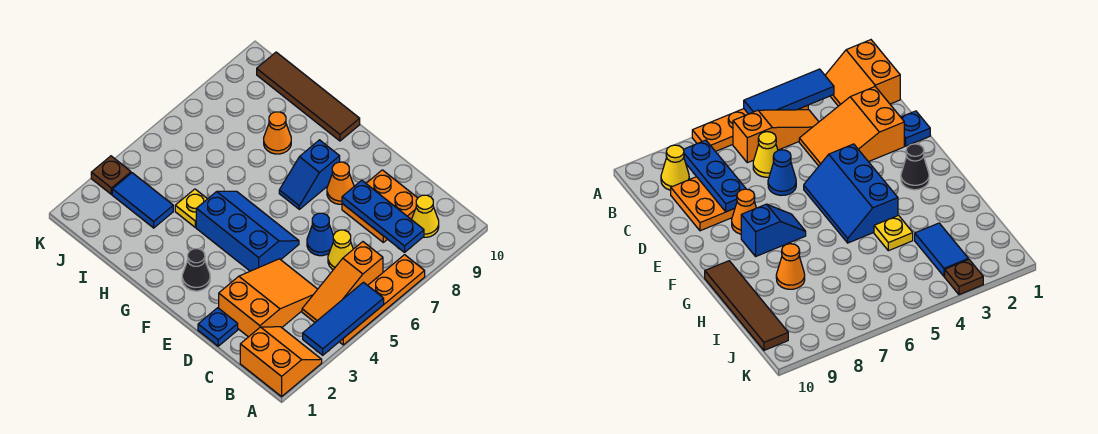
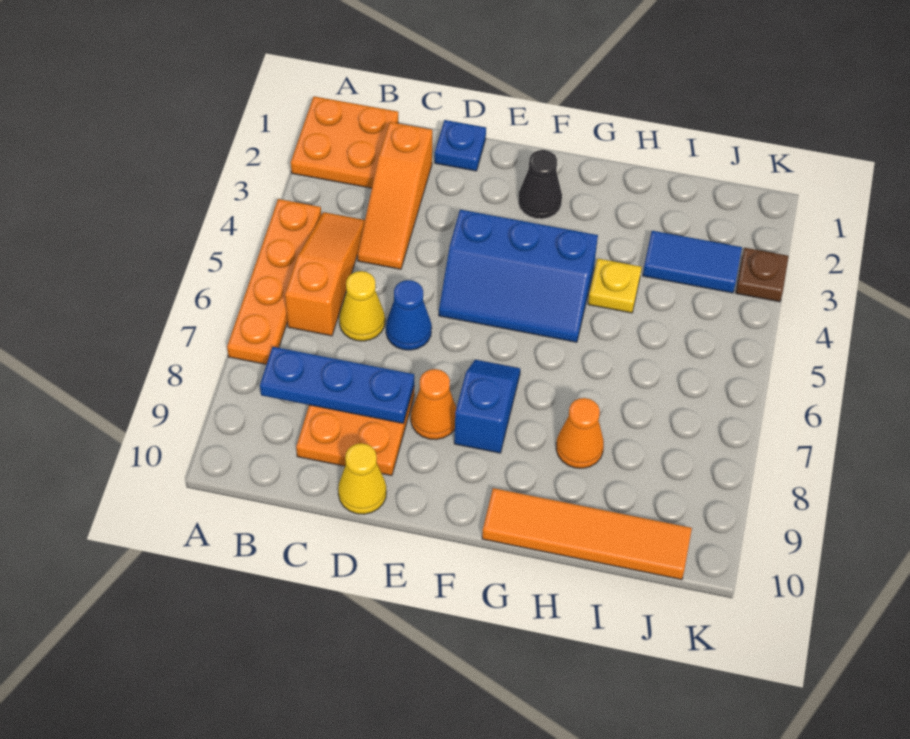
orange slope A1:B2 level 1 top 1 -> orange plate A1:B2 level 1
blue tile A3:A5 level 2 -> none
yellow cone B9 level 1 -> yellow cone D10 level 1
orange slope C2:D4 level 1 top 2 -> orange slope C2:C4 level 1 top 2
brown tile G10:J10 level 1 -> orange tile G10:J10 level 1

